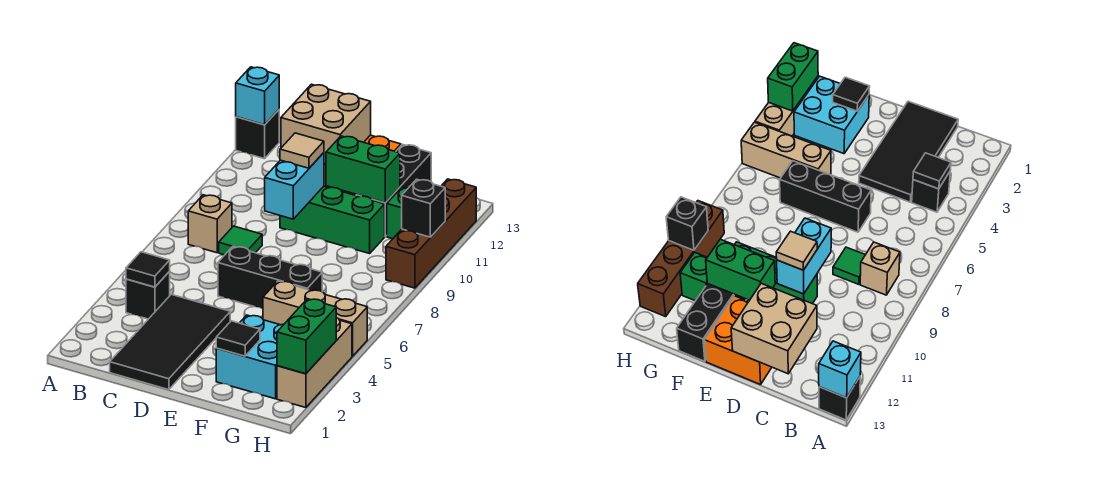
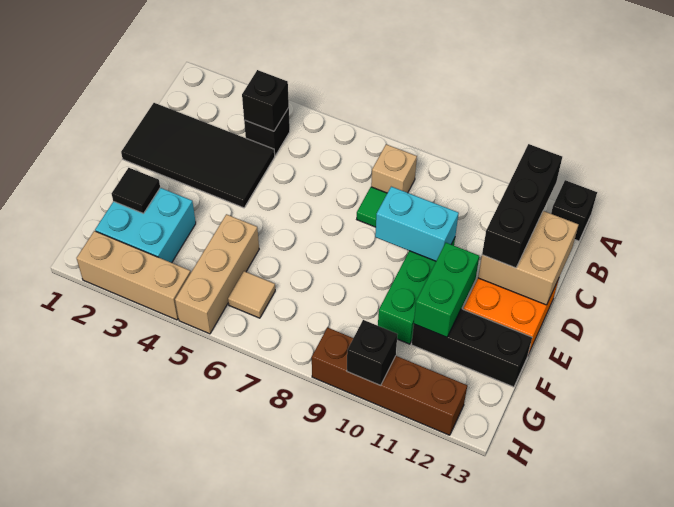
cyan brick A13 level 2 -> none
black tile B4 level 2 -> black brick B4 level 2
black brick D6:F6 level 1 -> black brick B12:D12 level 3
tan tile D10 level 3 -> tan tile G6 level 1
green brick G11 level 1 -> none
green brick H2:H3 level 2 -> none

